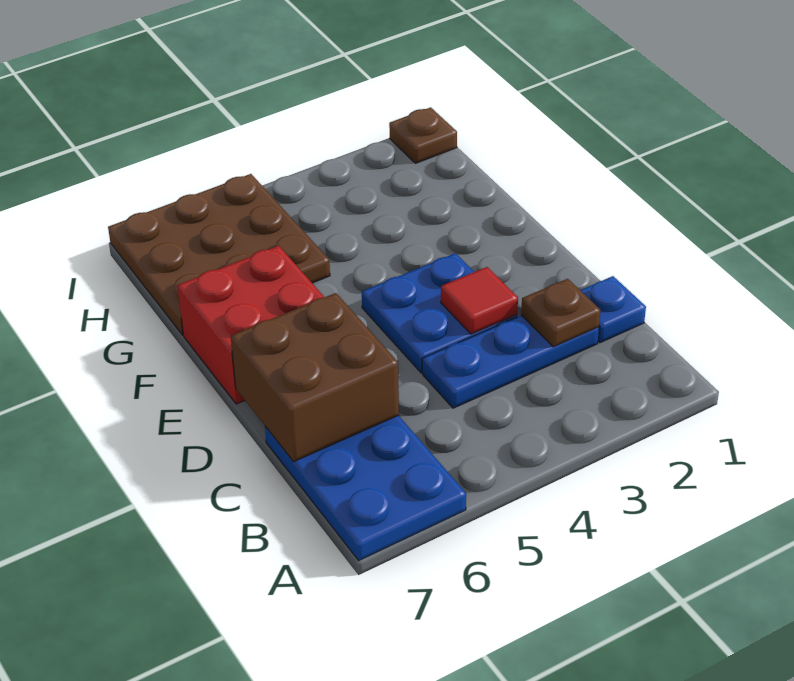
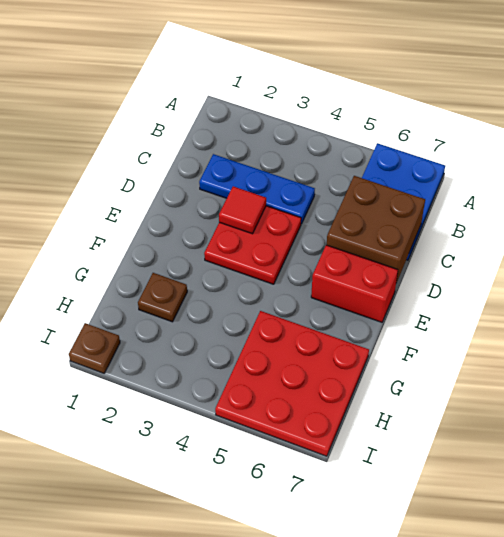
blue plate C1 level 1 -> none
brown plate C2 level 2 -> brown plate G2 level 1
blue plate D3:E4 level 1 -> red plate D3:E4 level 1
red brick E6:F7 level 1 -> red brick E6:E7 level 1
brown plate G5:I7 level 1 -> red plate G5:I7 level 1

